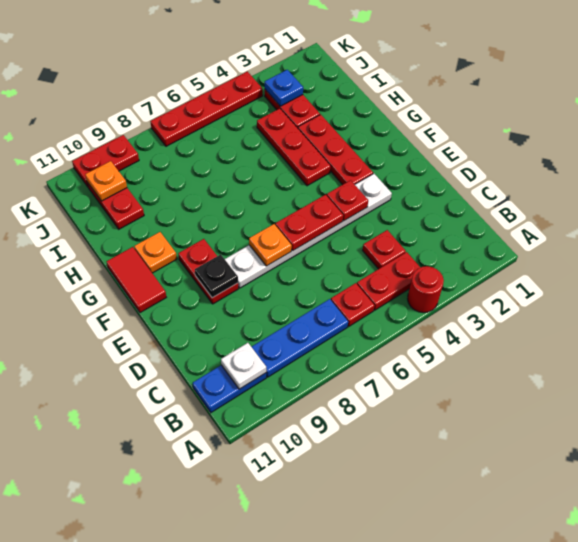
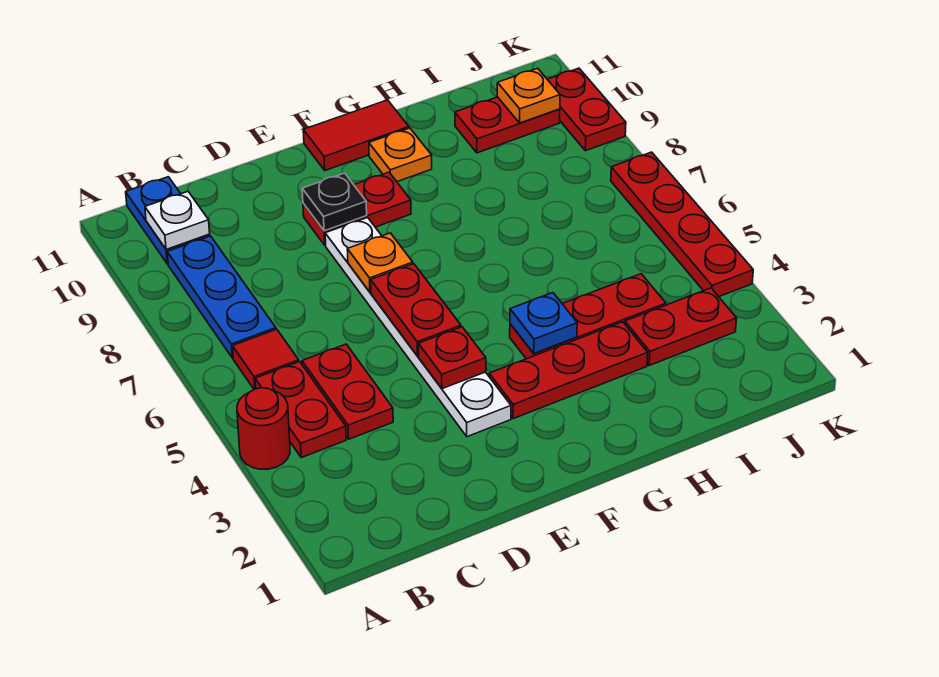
red plate B6 level 1 -> red tile B6 level 1
red plate C4 level 1 -> red plate C4:C5 level 1
blue plate J3 level 2 -> blue plate G4 level 2

